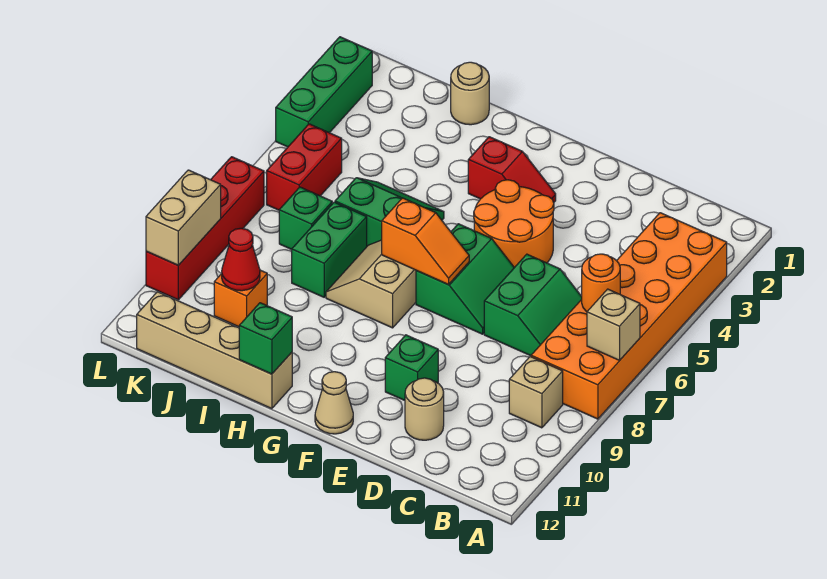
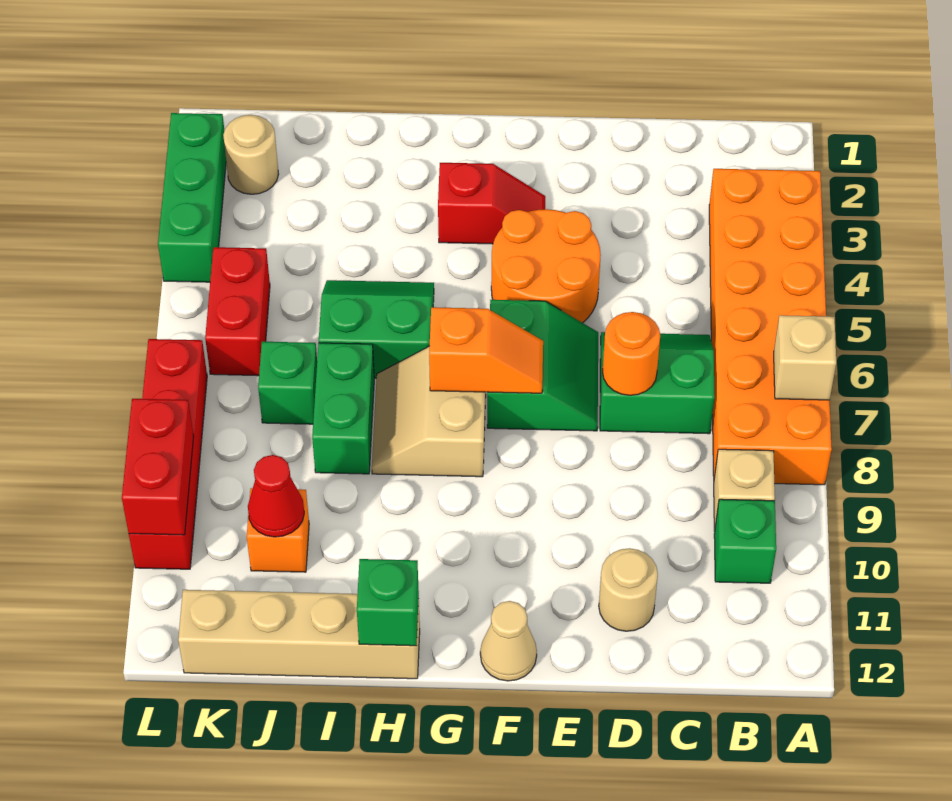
orange round brick B6 level 2 -> orange round brick D7 level 2
green slope C6:D7 level 1 top D -> green slope C6:D7 level 1 top 7
green brick E10 level 1 -> green brick B10 level 1
tan round brick I1 level 1 -> tan round brick K2 level 1
tan brick L9:L10 level 2 -> red brick L9:L10 level 2

